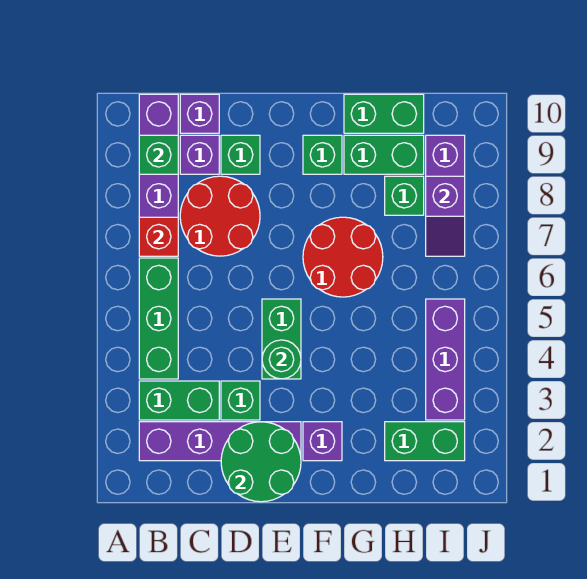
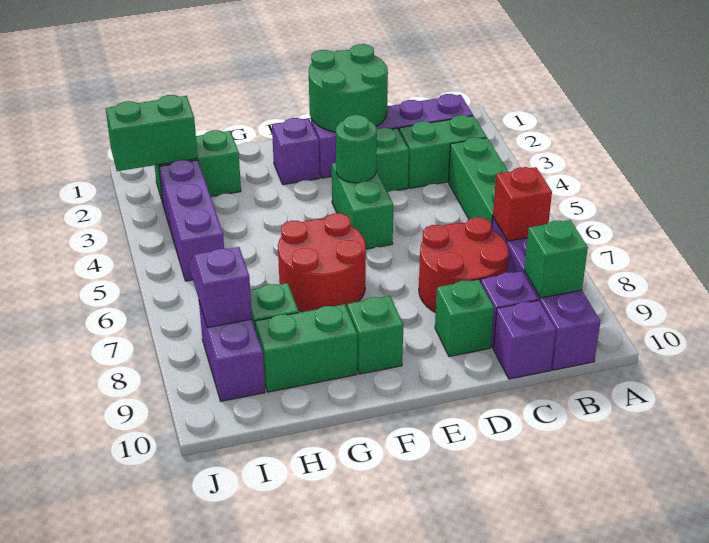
green brick G10:H10 level 1 -> green brick I2:J2 level 2

